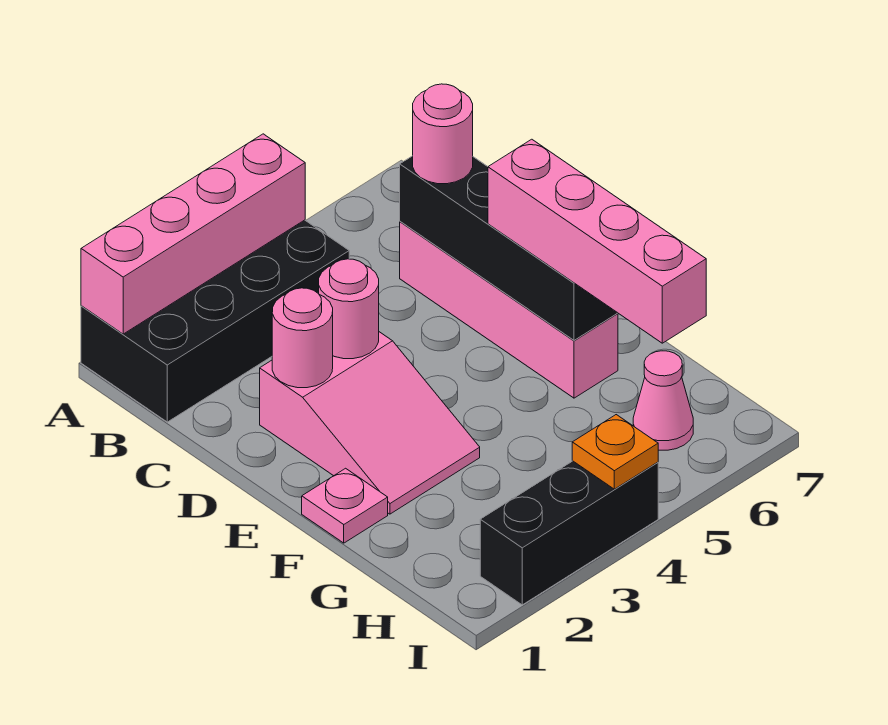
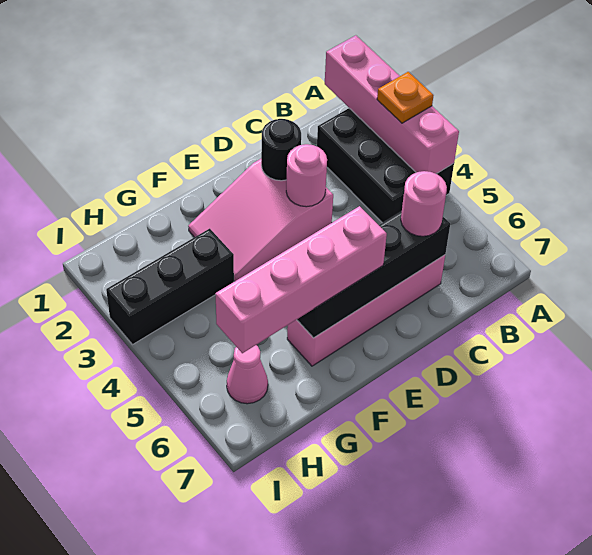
black brick A1:B4 level 1 -> black brick A2:B4 level 1
pink round brick D2 level 2 -> black round brick D2 level 2
pink plate F1 level 1 -> none
black brick I2:I4 level 1 -> black brick G3:I3 level 1
orange plate I4 level 2 -> orange plate A3 level 3

